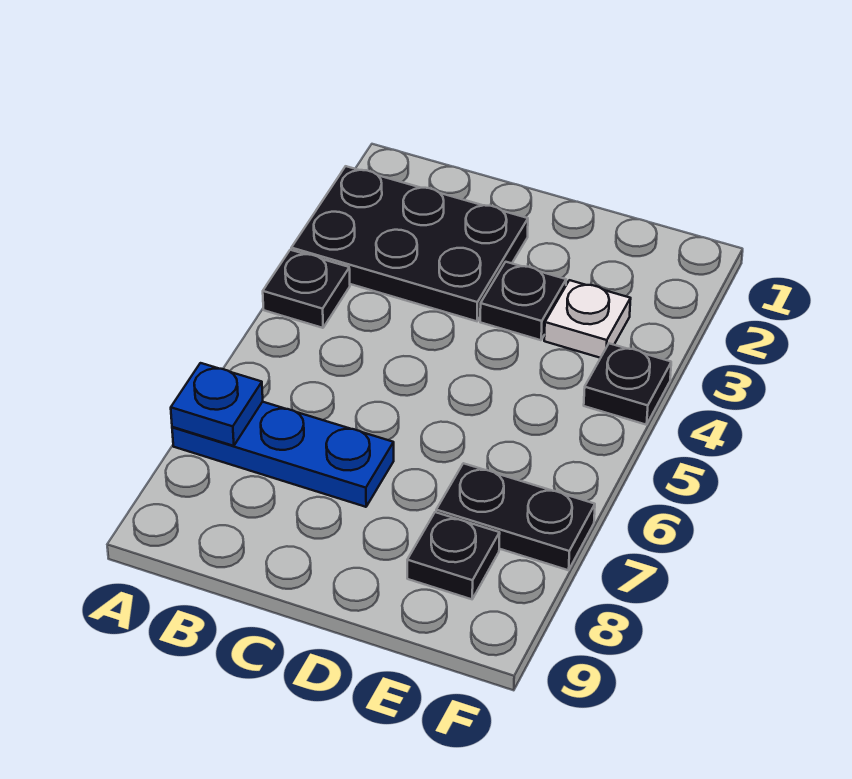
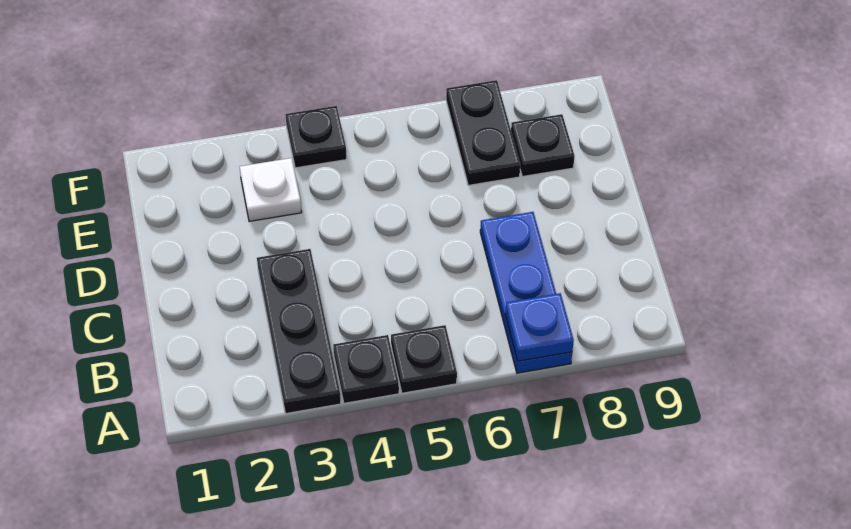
black plate A2:C3 level 1 -> black plate A3:C3 level 1
black plate D3 level 1 -> black plate A5 level 1

